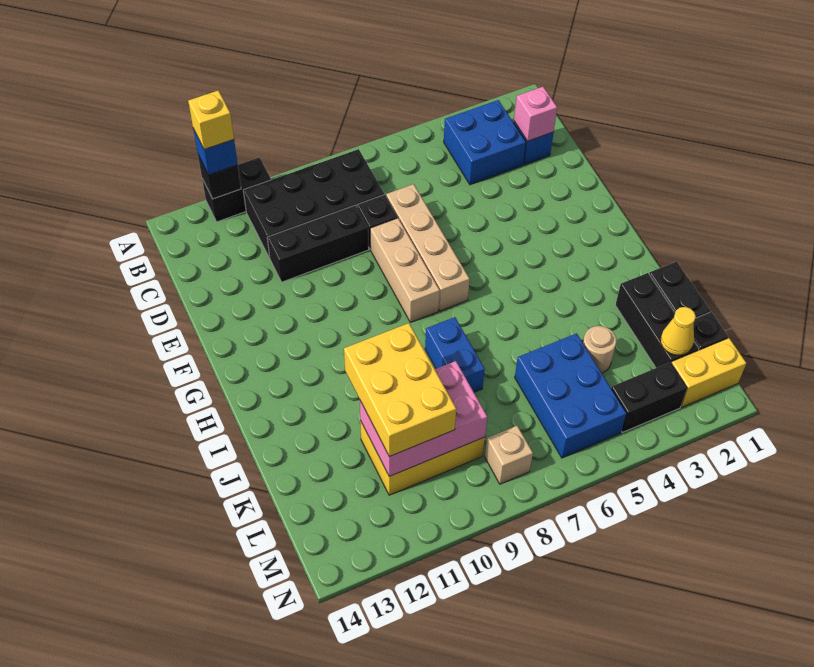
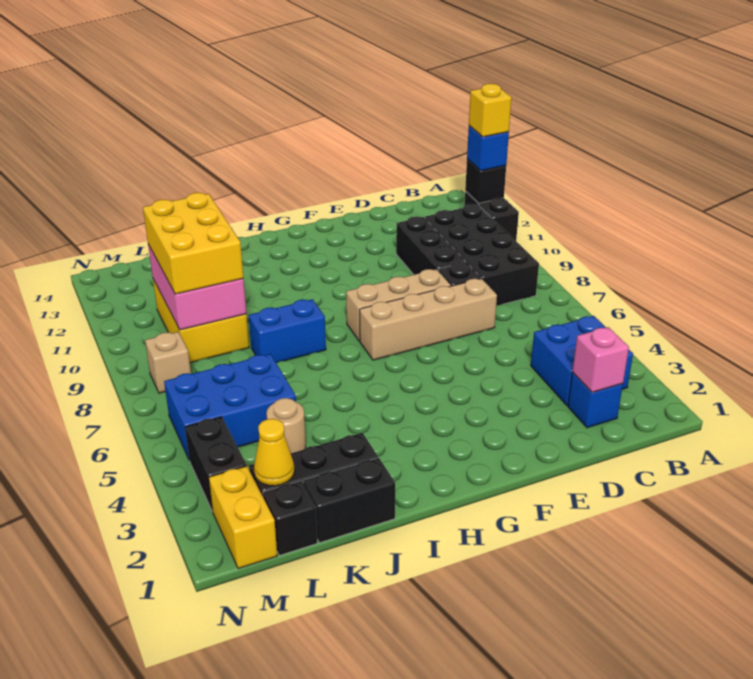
yellow brick J10:L11 level 3 -> yellow brick K9:L11 level 3

